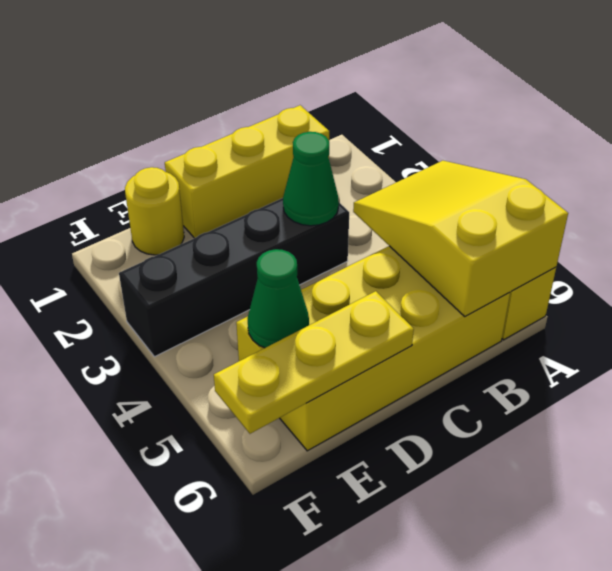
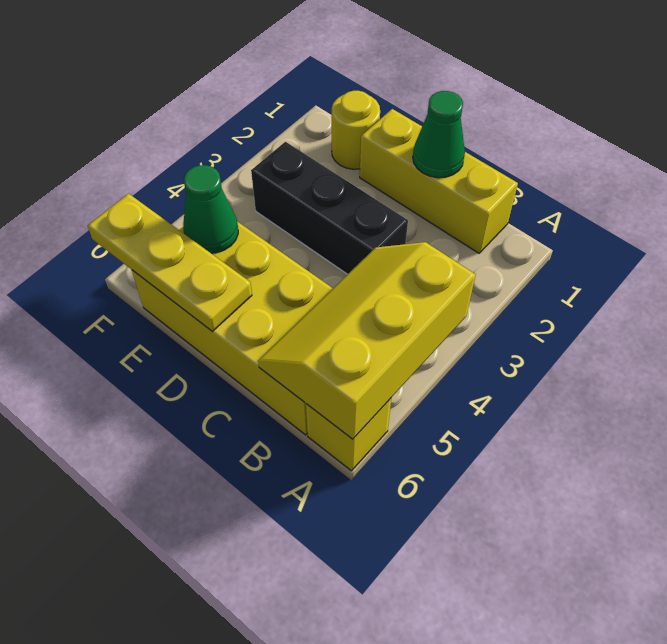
yellow slope A4:B6 level 2 top 6 -> yellow slope A4:B6 level 2 top A
black brick C3:F3 level 1 -> black brick C3:E3 level 1
green cone C3 level 2 -> green cone C1 level 2

